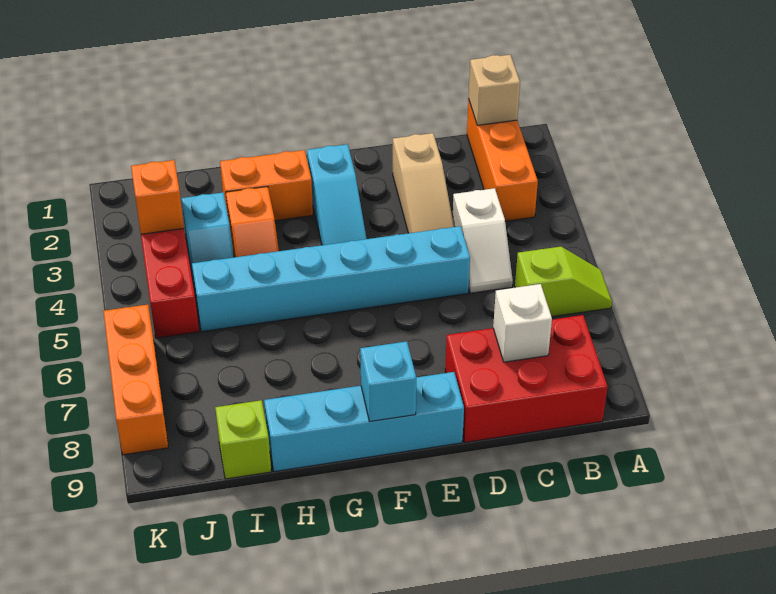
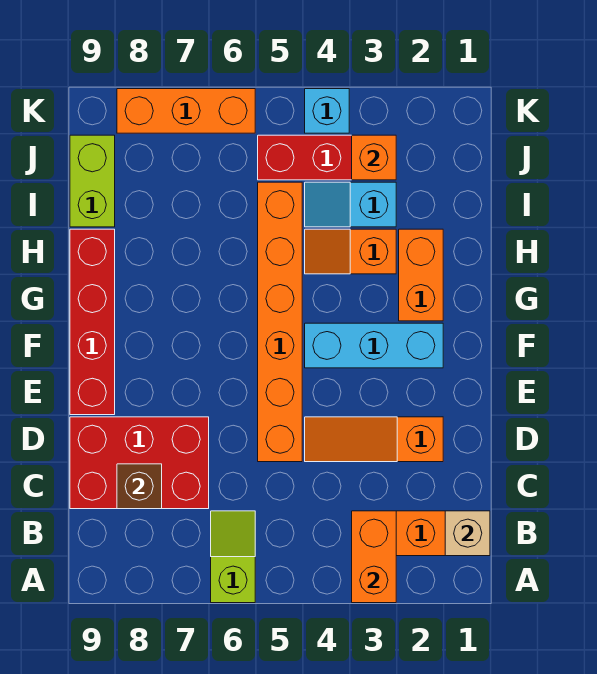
none -> orange brick A3:B3 level 2
lime slope A6:B6 level 1 top B -> lime slope A6:B6 level 1 top A
red brick B8:D9 level 1 -> red brick C7:D9 level 1
white slope C4:C5 level 1 top 4 -> none
white brick C8 level 2 -> brown brick C8 level 2
tan slope D2:D4 level 1 top 2 -> orange slope D2:D4 level 1 top 2
cyan brick D5:I5 level 1 -> orange brick D5:I5 level 1
cyan brick E9:H9 level 1 -> red brick E9:H9 level 1
cyan slope F2:F4 level 1 top 2 -> cyan brick F2:F4 level 1
cyan brick F9 level 2 -> cyan brick K4 level 1
lime brick I9 level 1 -> lime brick I9:J9 level 1

